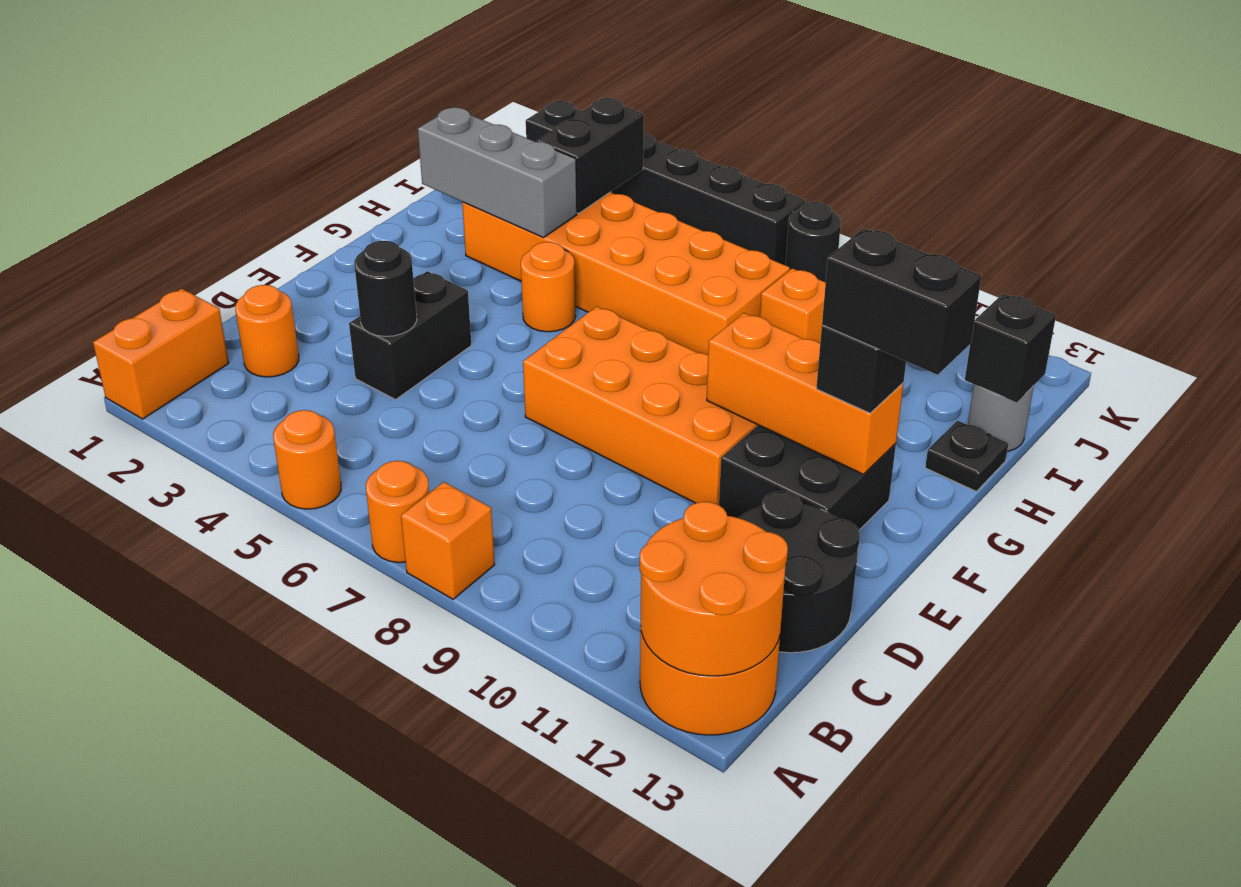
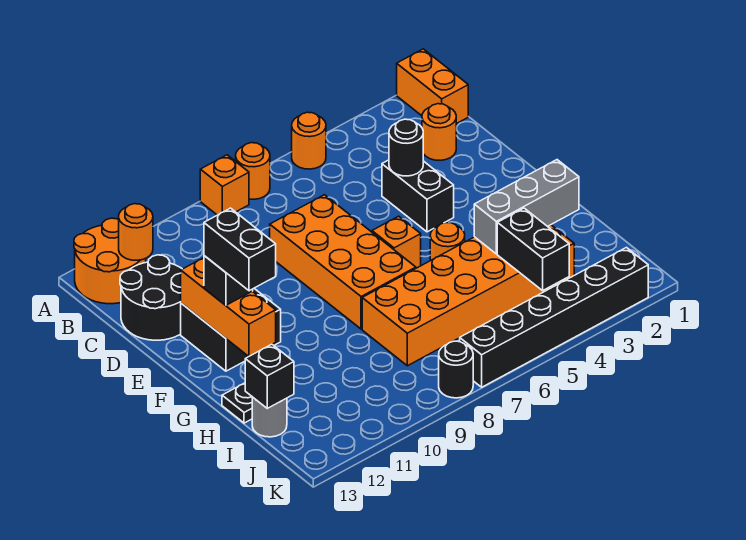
orange round brick A12:B13 level 2 -> orange round brick B12 level 2
orange brick E7:F10 level 1 -> orange brick D7:G8 level 1
orange brick F10:F12 level 2 -> orange brick E12:G12 level 2
black brick F12:F13 level 4 -> black brick F12:G12 level 4
orange brick I9 level 1 -> orange brick F6 level 1

